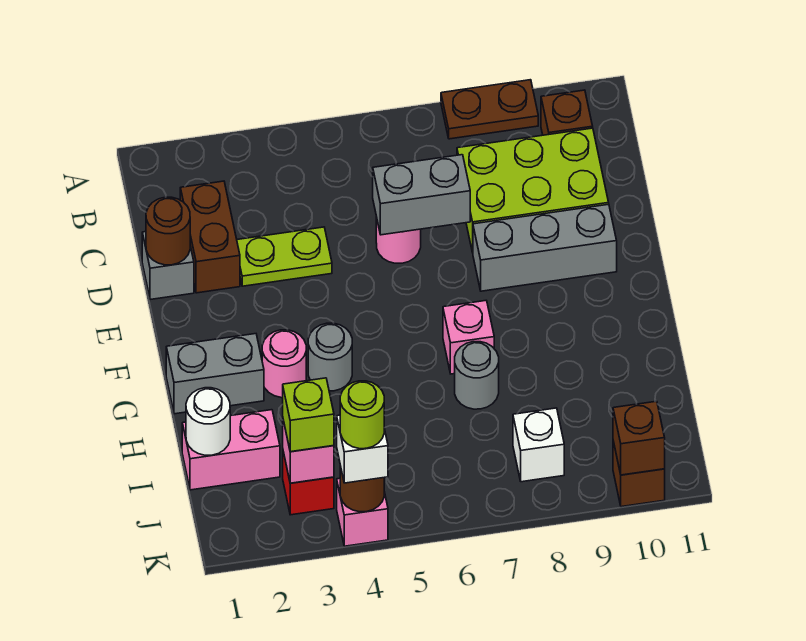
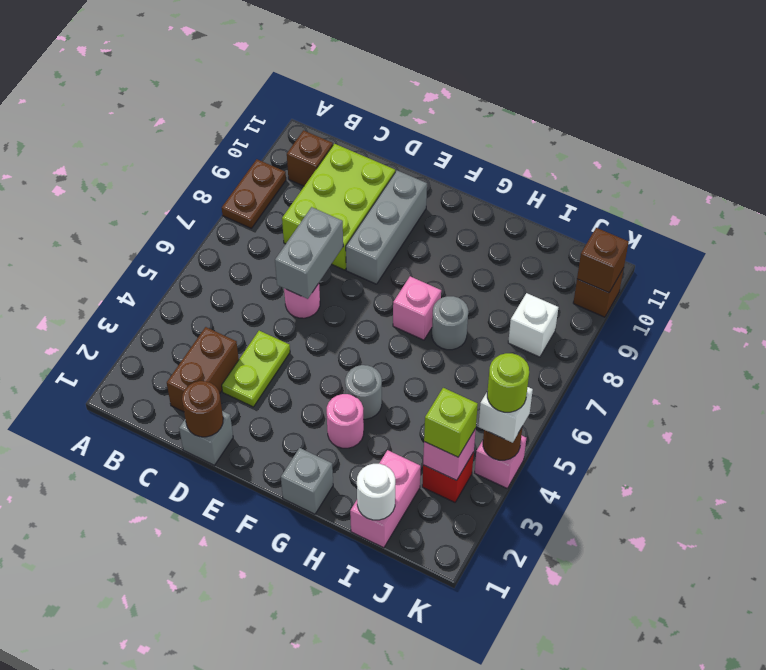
brown brick C2:D2 level 1 -> brown brick C2:C3 level 1
grey brick G1:G2 level 1 -> grey brick G1 level 1

